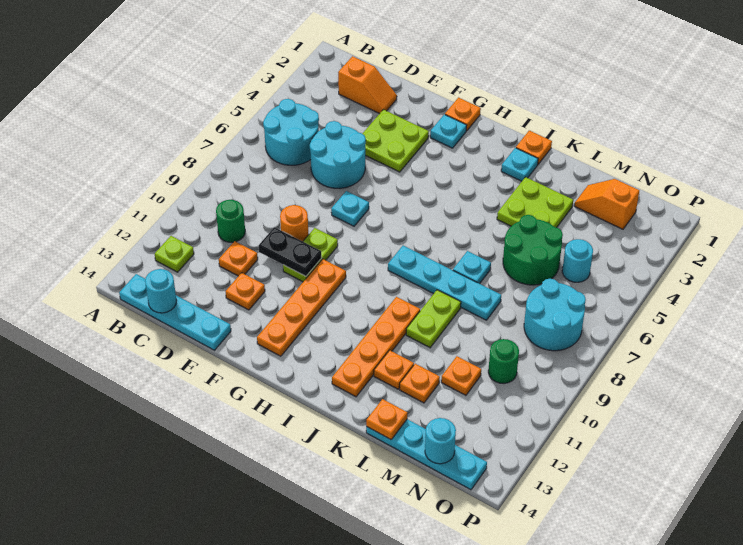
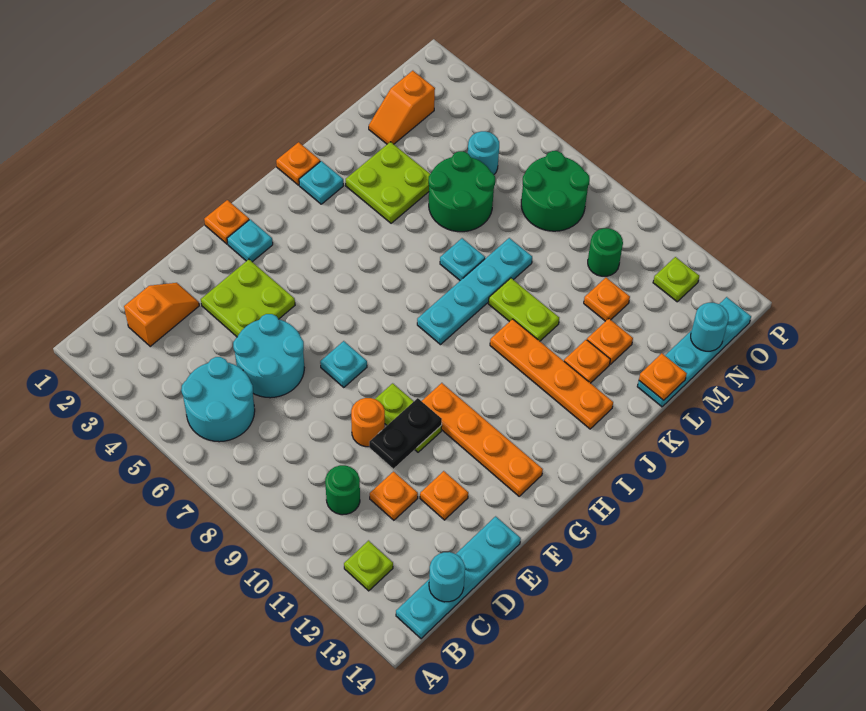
cyan round brick N7:O8 level 1 -> green round brick N7:O8 level 1
none -> lime plate O12 level 1

